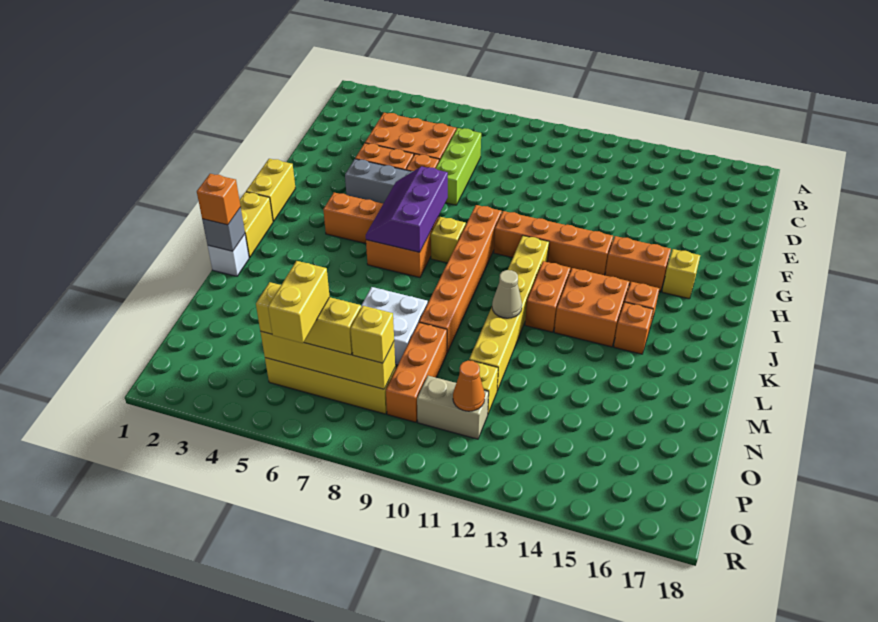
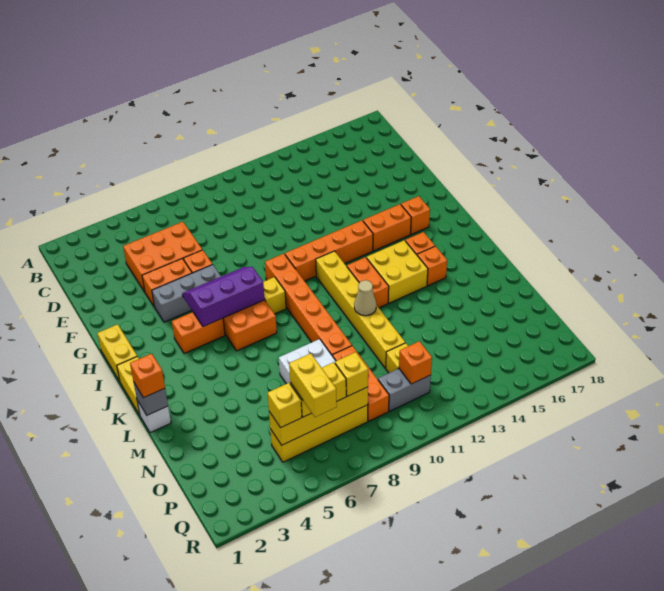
lime brick D7:F7 level 1 -> none
purple slope H6:J7 level 2 top 7 -> purple slope H5:I7 level 2 top I
yellow brick H16 level 1 -> orange brick H16 level 1
orange brick J13:K14 level 1 -> yellow brick J13:K14 level 1
tan brick P10:P11 level 1 -> grey brick P10:P11 level 1
orange cone P11 level 2 -> orange brick P11 level 2

